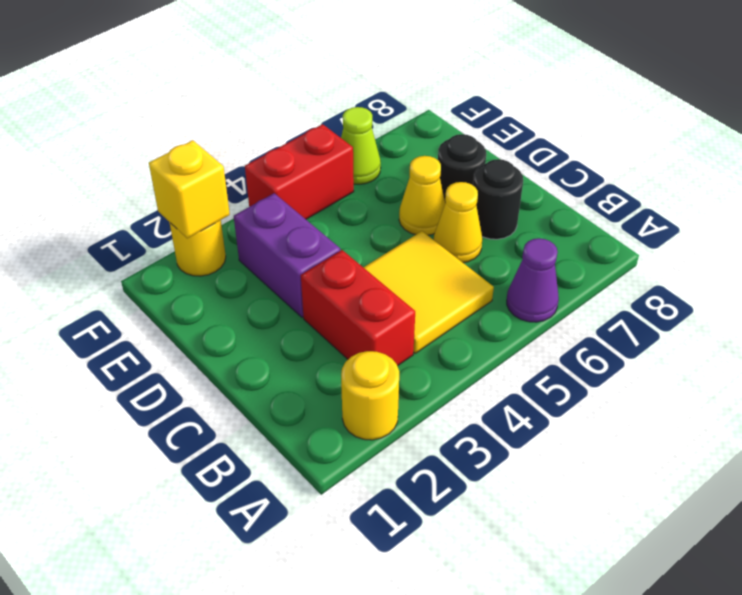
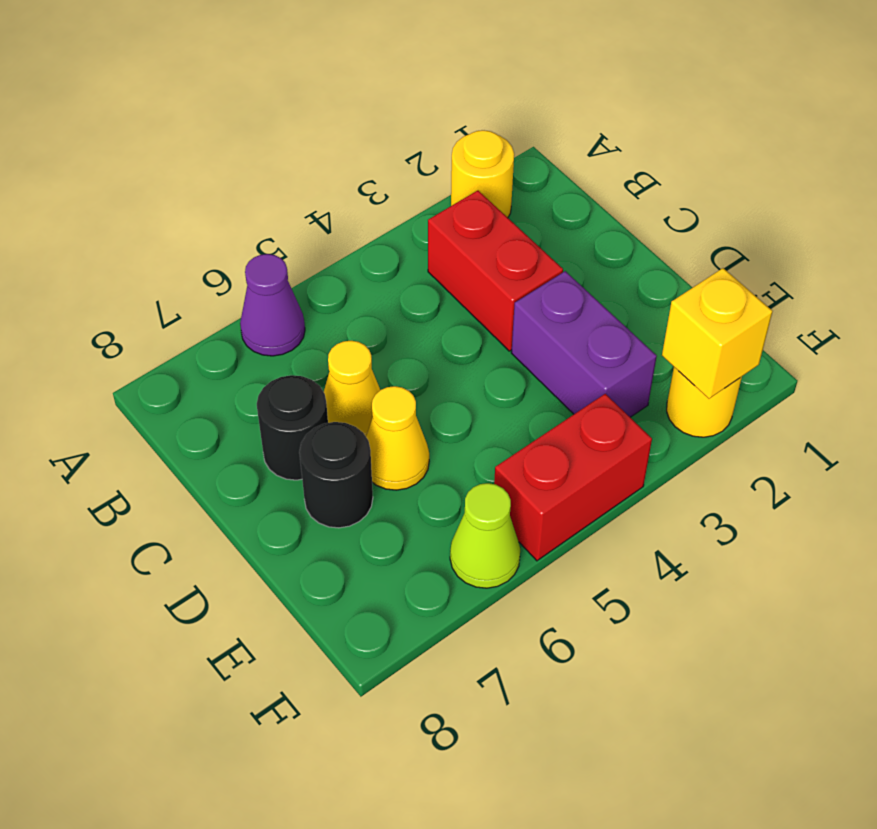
yellow tile B4:C5 level 1 -> none

